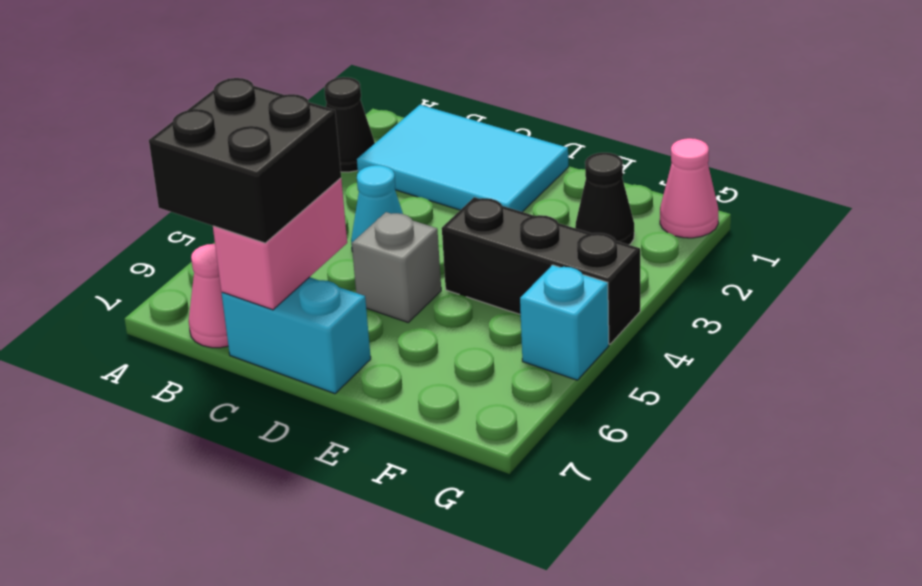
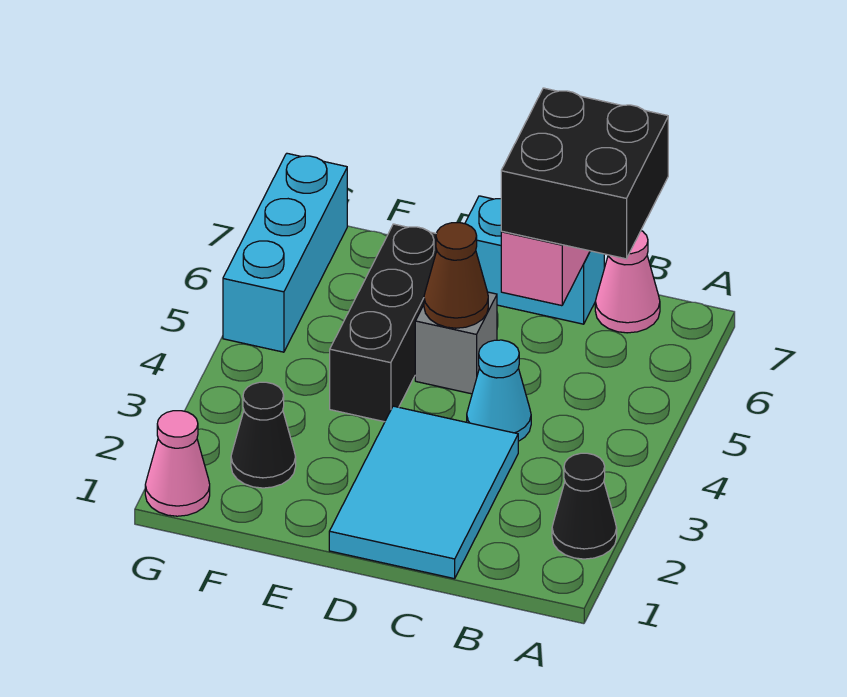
cyan tile B1:D2 level 1 -> cyan tile C1:D3 level 1
none -> brown cone D5 level 2
black brick E4:G4 level 1 -> black brick E4:E6 level 1
cyan brick G5 level 1 -> cyan brick G5:G7 level 1

